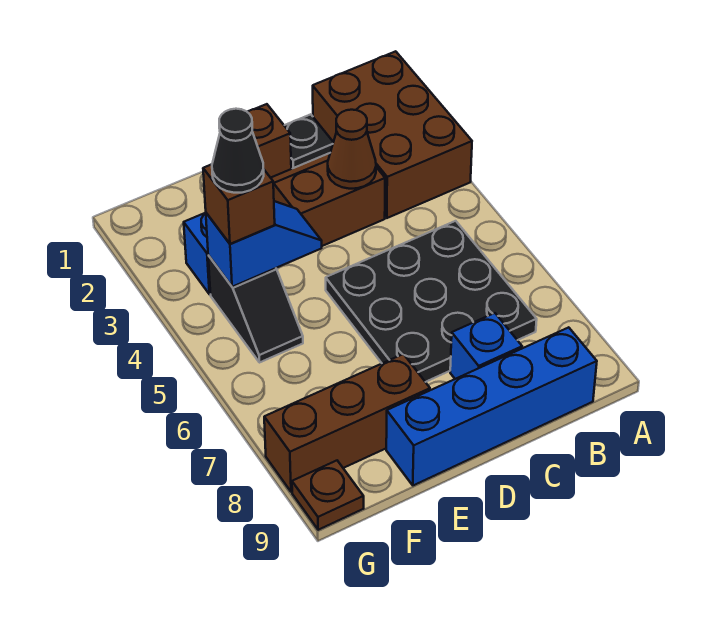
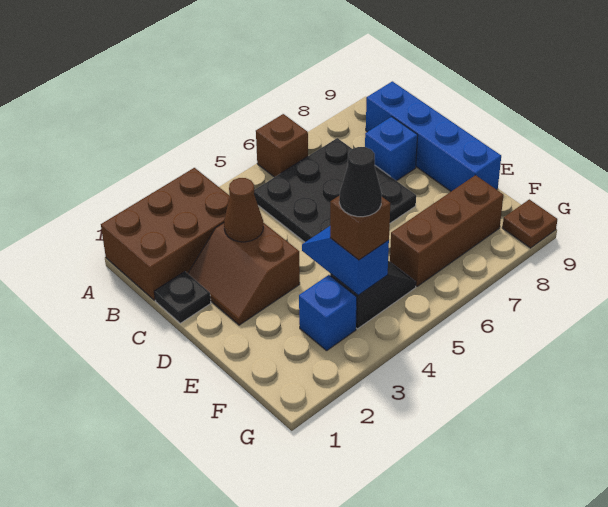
brown brick D1 level 1 -> brown brick A6 level 1
brown brick E8:G8 level 1 -> brown brick F6:F8 level 1

